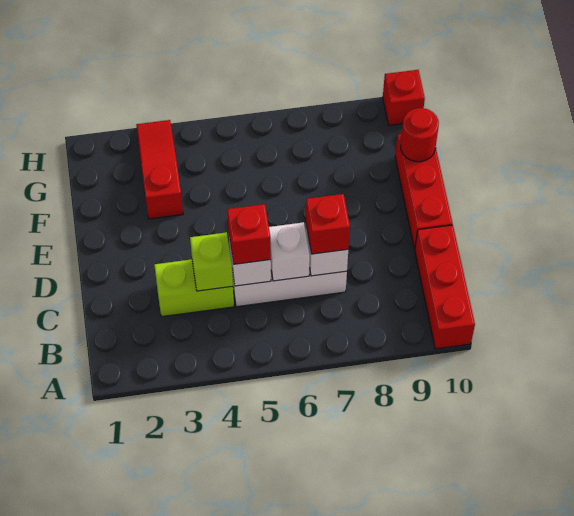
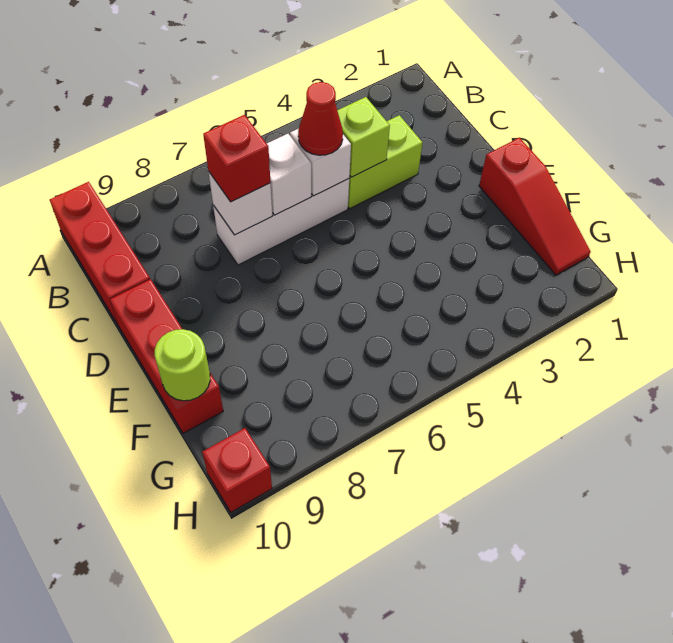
red brick C5 level 3 -> red cone C5 level 3
red slope F3:H3 level 1 top F -> red slope E1:G1 level 1 top E
red round brick F10 level 2 -> lime round brick F10 level 2

